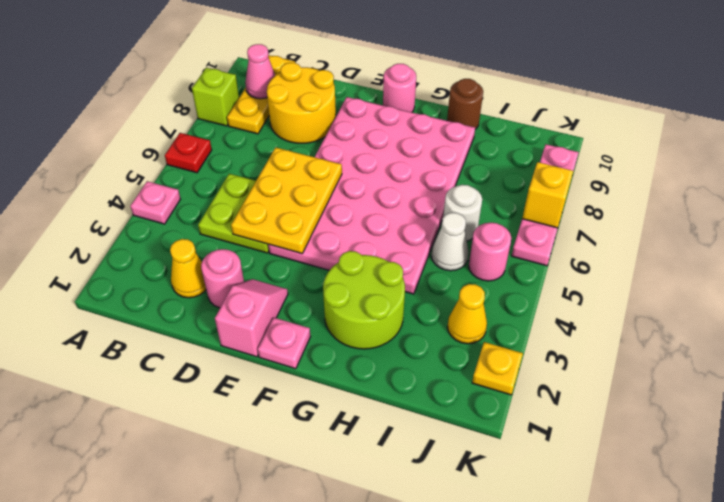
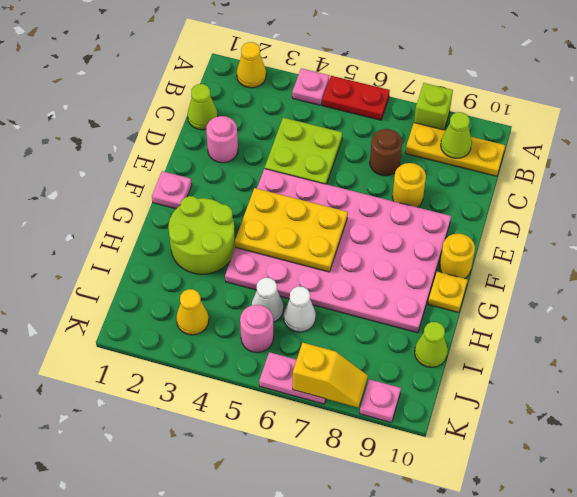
red plate A6 level 1 -> red plate A5:A6 level 1
pink cone B9 level 2 -> lime cone B9 level 2
none -> lime cone C1 level 1
yellow cone C2 level 1 -> yellow cone A2 level 1
yellow round brick C8:D9 level 1 -> yellow round brick D8 level 1
yellow plate D4:E6 level 2 -> yellow plate F4:G6 level 2
pink slope E1:E2 level 1 top 1 -> none
pink round brick F10 level 1 -> yellow round brick F10 level 1
brown round brick H10 level 1 -> brown round brick C7 level 1
white round brick I6 level 1 -> white cone I6 level 1
none -> lime cone I10 level 1
yellow plate K2 level 1 -> yellow plate G10 level 1

